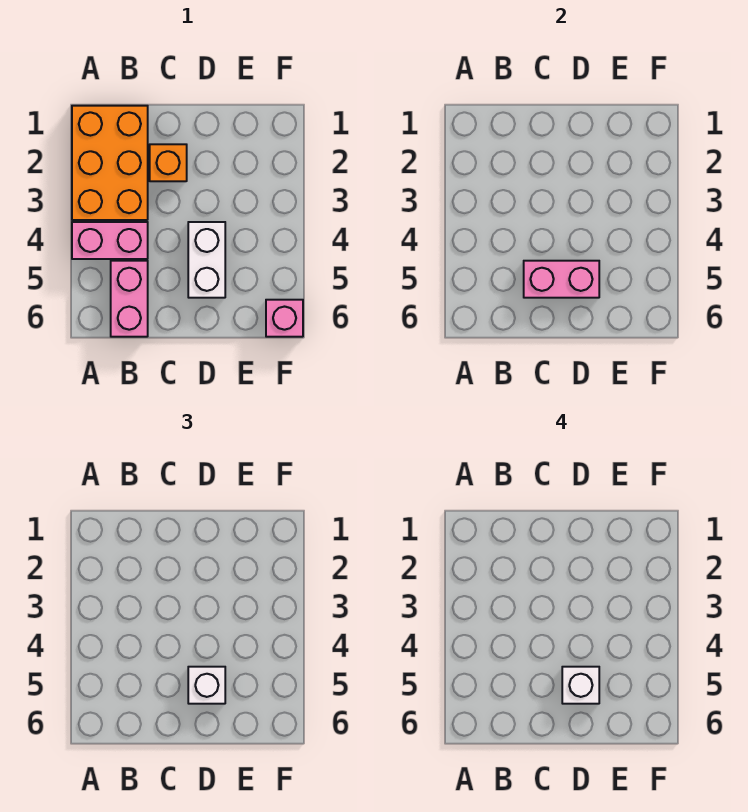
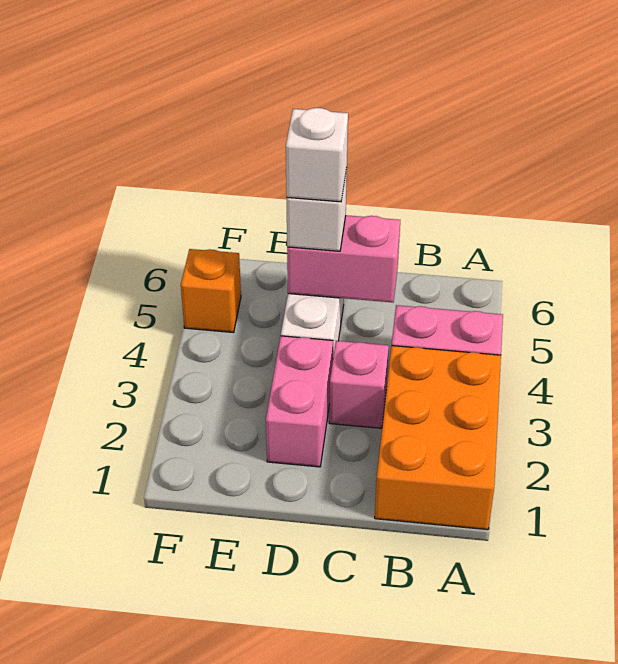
pink brick B5:B6 level 1 -> pink brick D2:D3 level 1
orange brick C2 level 1 -> orange brick F5 level 1
pink brick F6 level 1 -> pink brick C3 level 1

